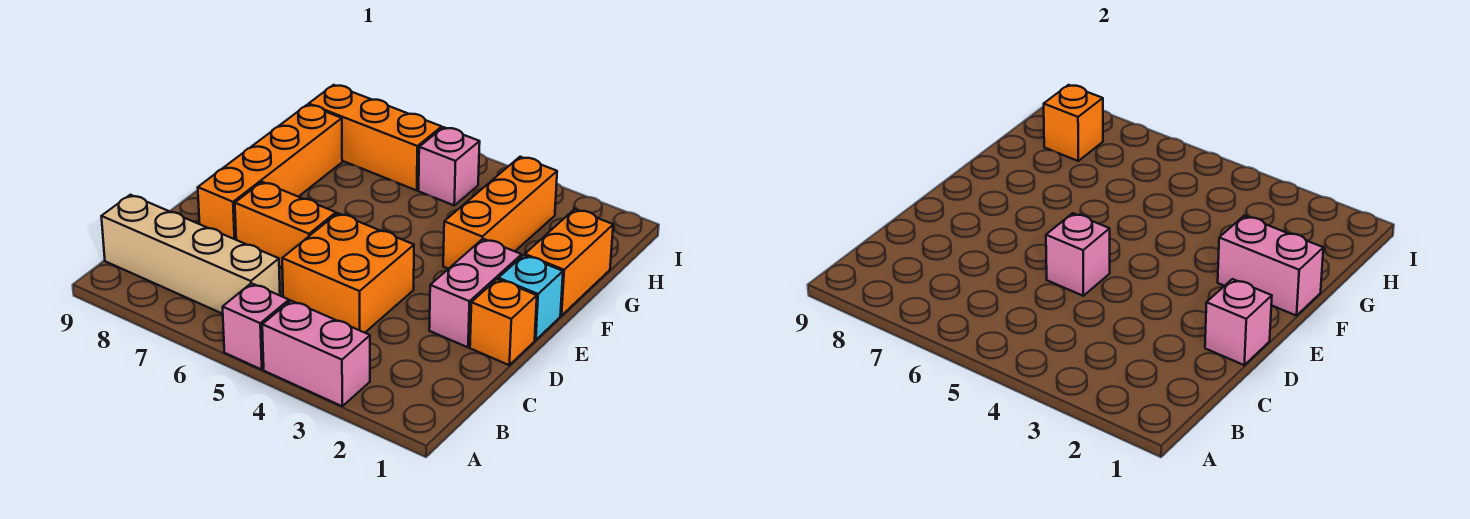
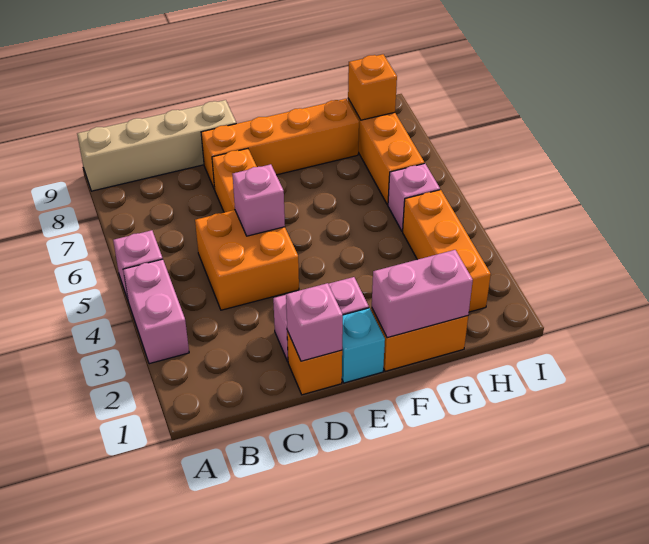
tan brick B6:B9 level 1 -> tan brick A9:D9 level 1
pink brick F1:F2 level 2 -> pink brick F1:G1 level 2
orange brick F3:H3 level 1 -> orange brick H2:H4 level 1

